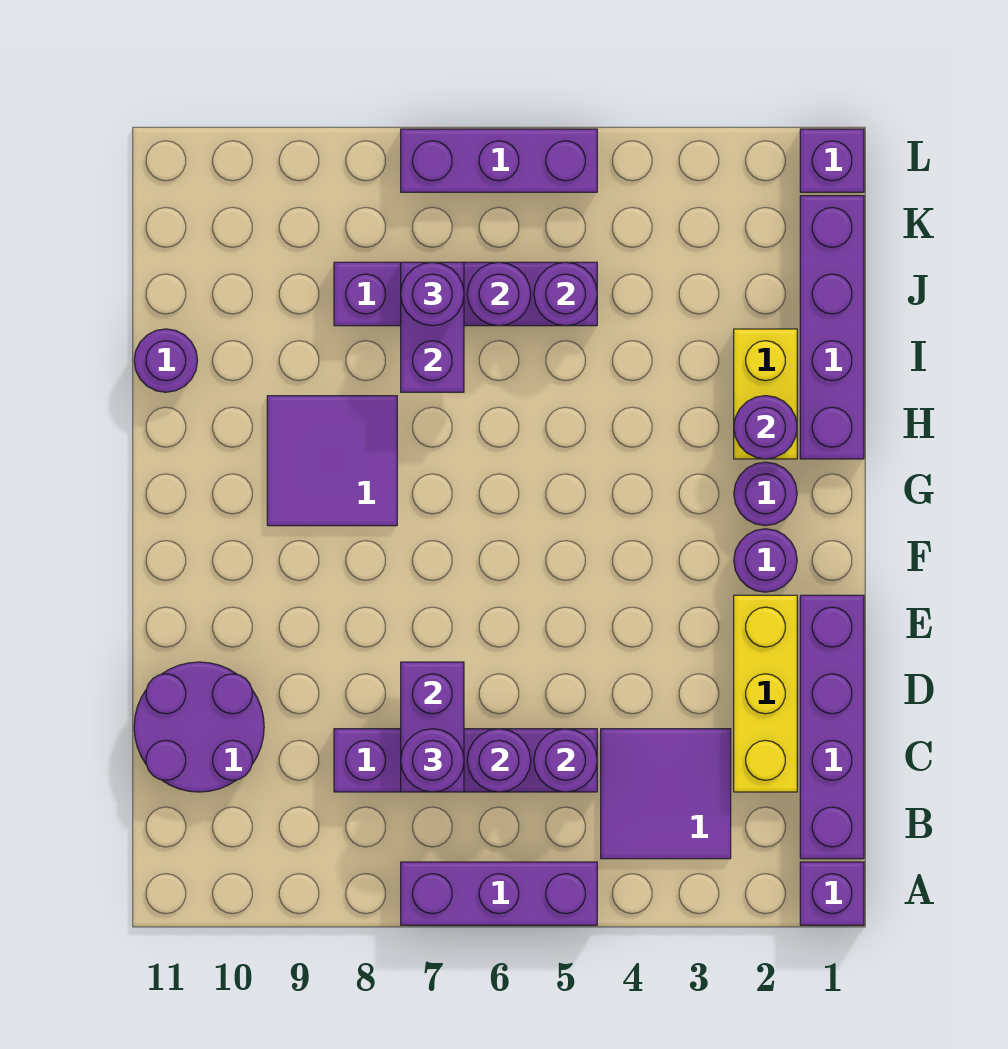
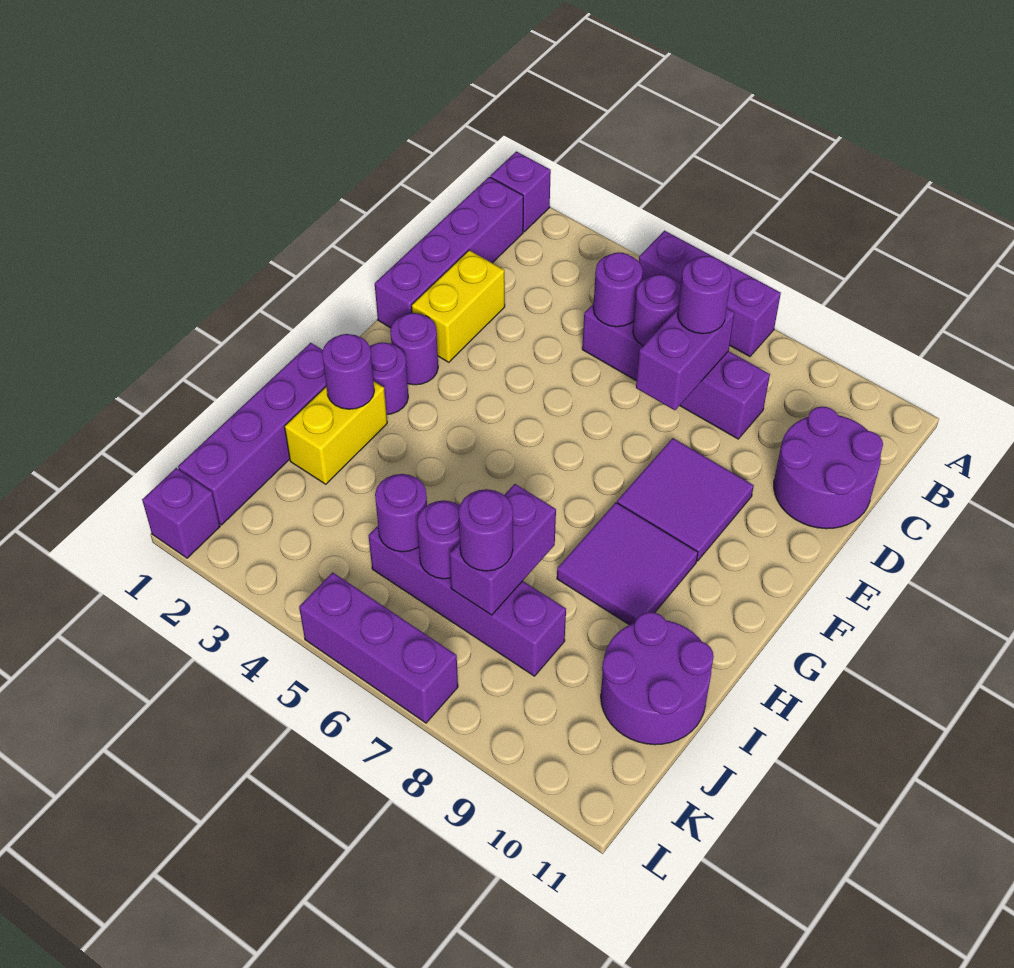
purple tile B3:C4 level 1 -> purple tile E8:F9 level 1
yellow brick C2:E2 level 1 -> yellow brick D2:E2 level 1
purple round brick I11 level 1 -> purple round brick I10:J11 level 1

